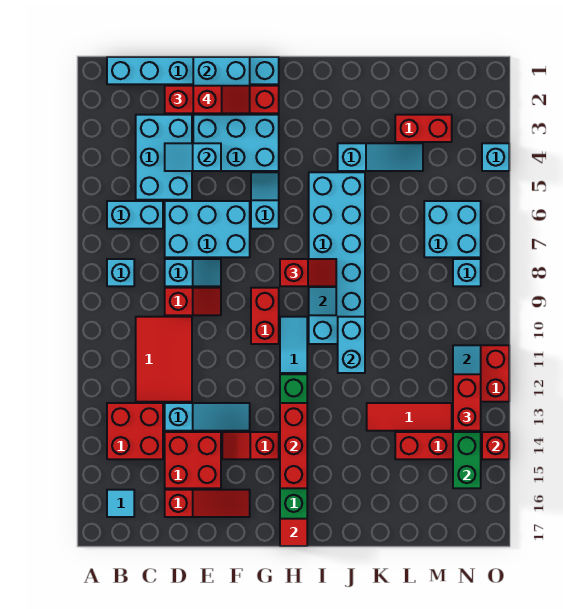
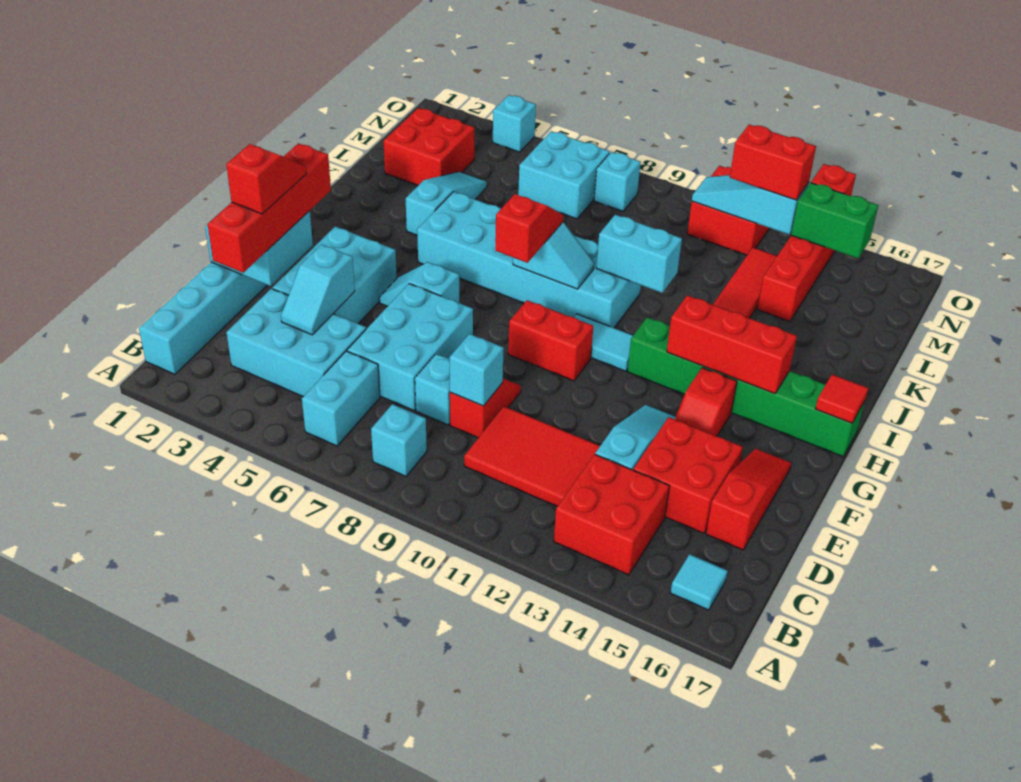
none -> cyan brick D9 level 2
red brick L3:M3 level 1 -> red brick L2:M3 level 1

